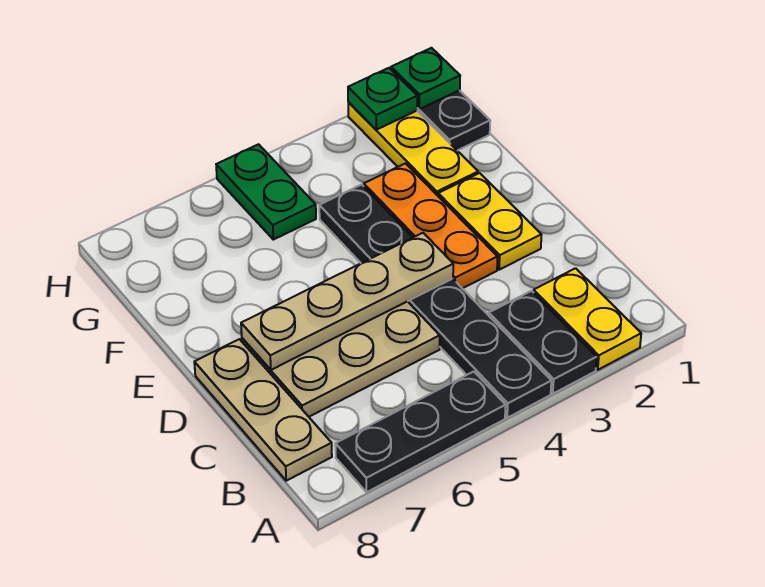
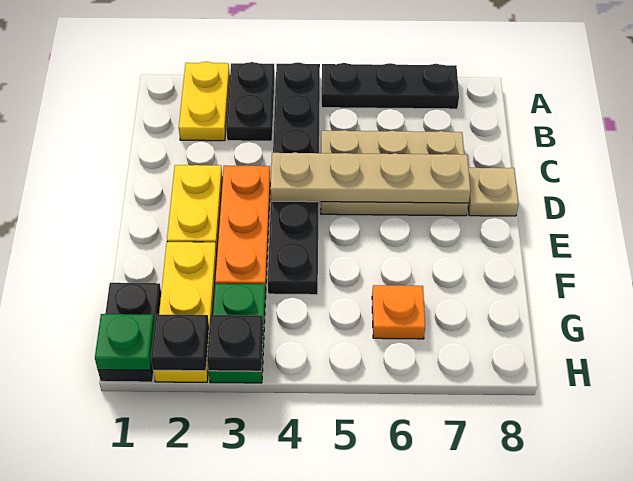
tan plate B8:D8 level 1 -> tan plate D8 level 1
green plate G5:H5 level 1 -> green plate G3:H3 level 1
none -> orange plate G6 level 1
green plate H2 level 2 -> black plate H2 level 2
none -> black plate H3 level 2

